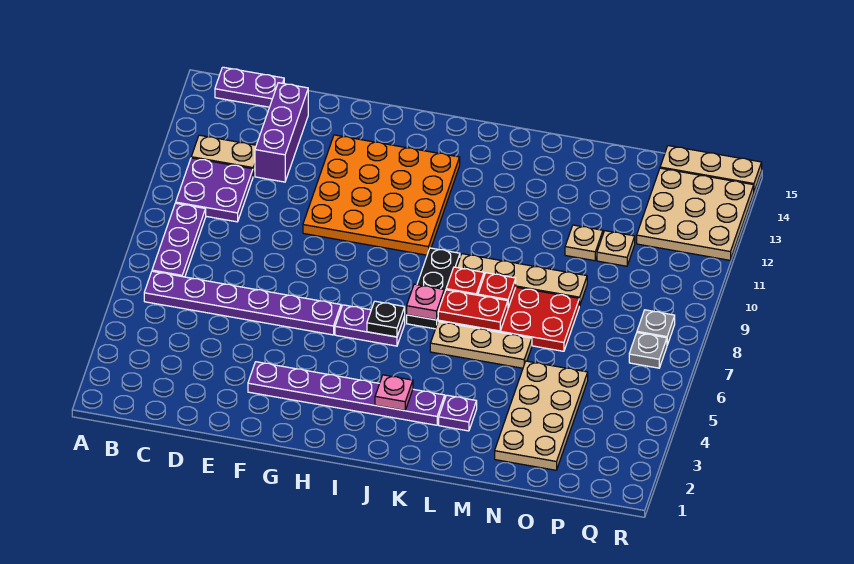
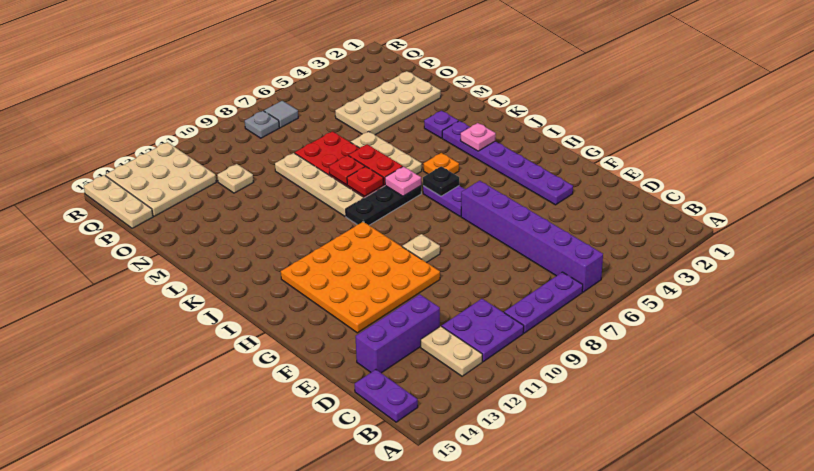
purple plate B6:G6 level 1 -> purple brick B6:G6 level 1
none -> orange plate J5 level 1
tan plate N11 level 1 -> tan plate G9 level 1
grey plate Q7 level 1 -> grey tile Q7 level 1

